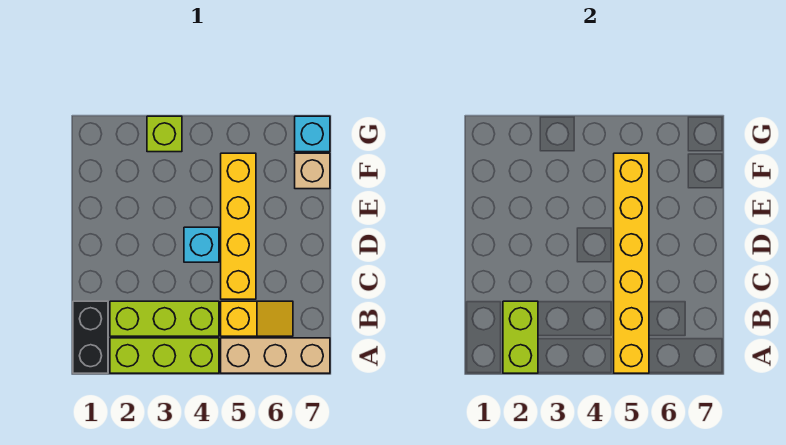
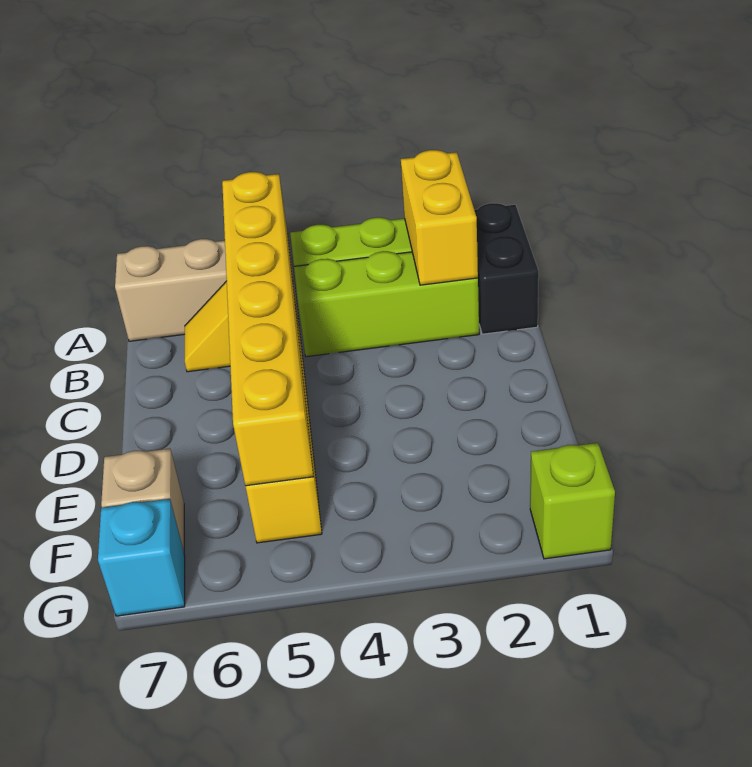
lime brick A2:B2 level 2 -> yellow brick A2:B2 level 2
cyan brick D4 level 1 -> none
lime brick G3 level 1 -> lime brick G1 level 1

